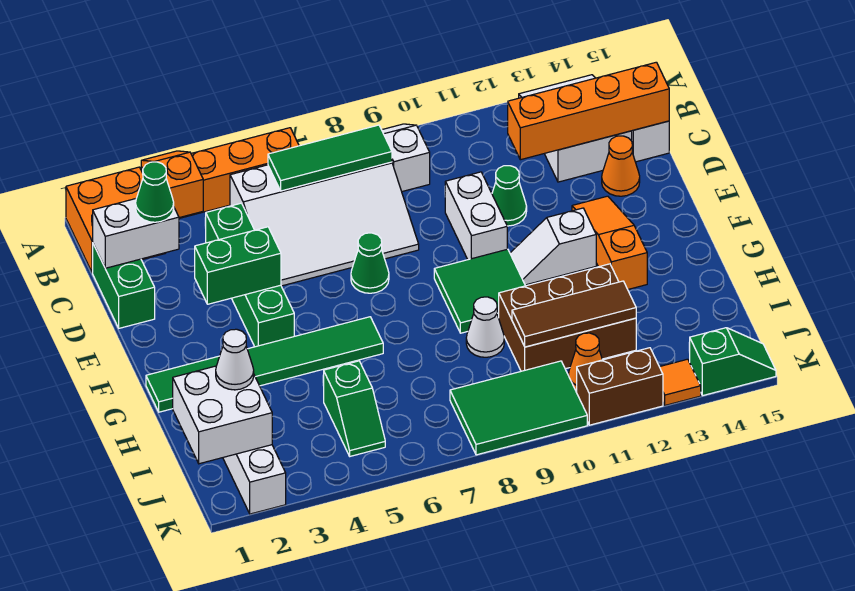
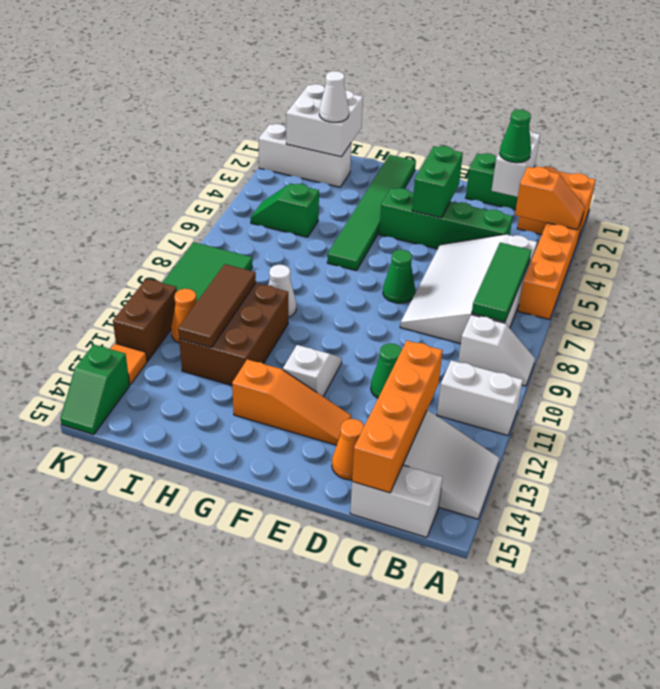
white brick D10:E10 level 1 -> white brick A11:B11 level 1
green tile F9:G10 level 1 -> none

